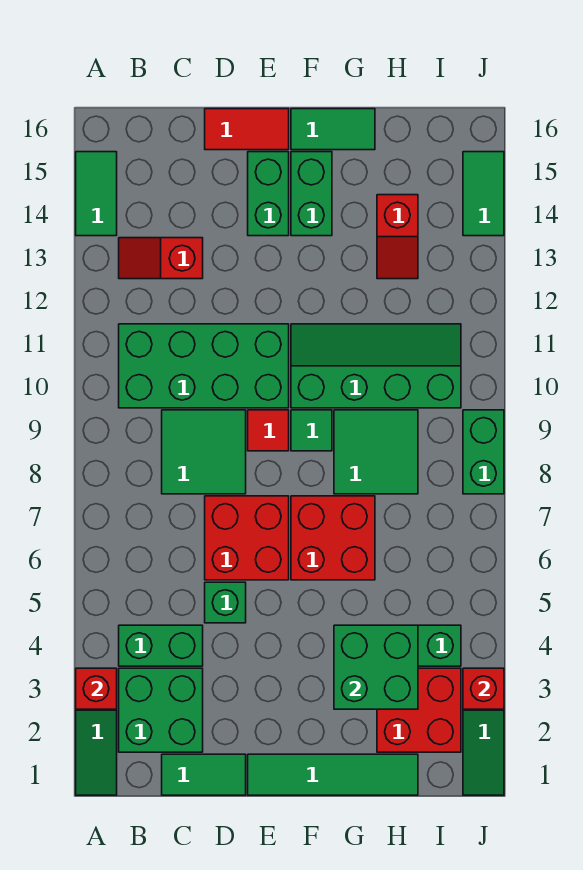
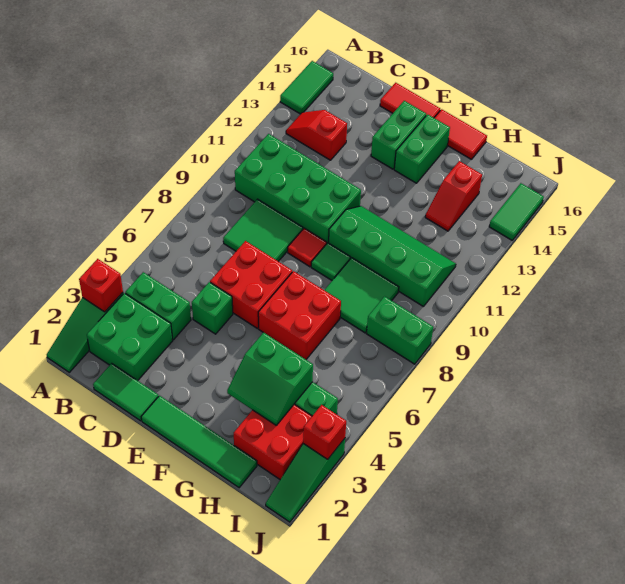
green tile F16:G16 level 1 -> red tile F16:G16 level 1
green brick G3:H4 level 2 -> green slope G3:H4 level 2 top 4
green brick J8:J9 level 1 -> green brick I8:J8 level 1

